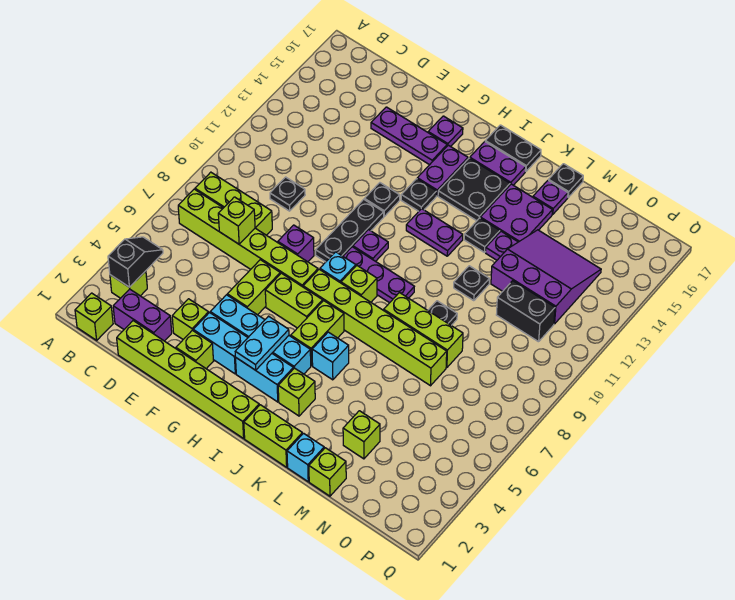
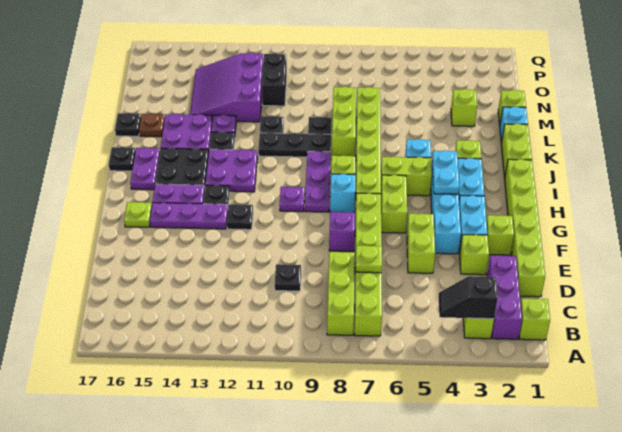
purple brick C2:D2 level 1 -> purple brick B2:D2 level 1
lime brick D7 level 2 -> lime plate D7 level 2
purple plate E15:G15 level 1 -> purple plate G13:G15 level 1
lime brick F5:F6 level 1 -> lime brick E5:F5 level 1
black plate G9:G11 level 1 -> black plate K9:K11 level 1
purple plate G16 level 1 -> lime plate G16 level 1
cyan plate H3:H4 level 2 -> cyan plate H4:I4 level 2
purple plate I12:J12 level 1 -> purple plate I12:J13 level 1
black plate I17:J17 level 1 -> black plate J17 level 1
purple plate L16 level 1 -> brown plate L16 level 1

